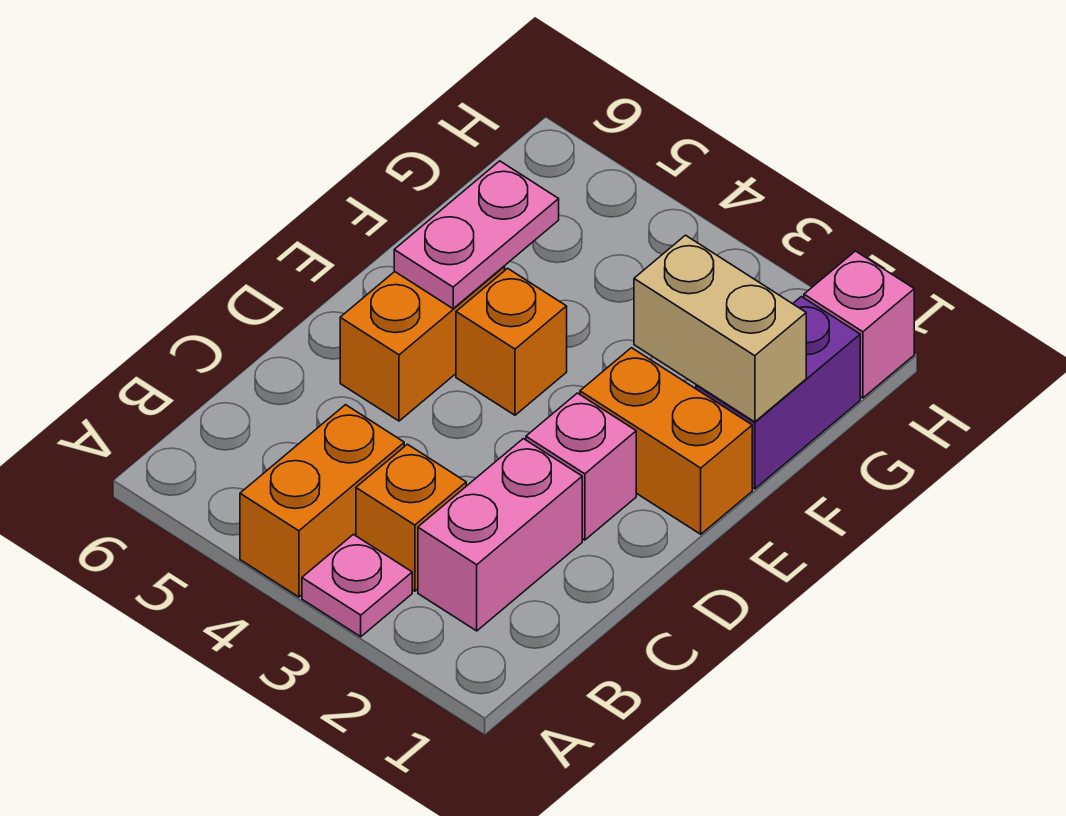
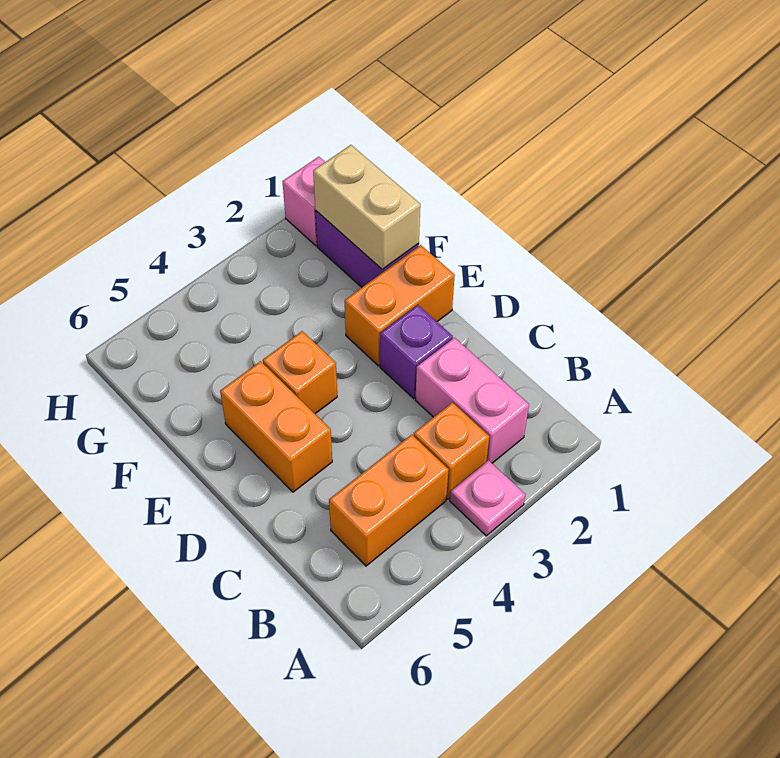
orange brick A4:B4 level 1 -> orange brick B4:B5 level 1
pink brick D2 level 1 -> purple brick D2 level 1
pink plate E5:F5 level 2 -> none
tan brick F1:F2 level 2 -> tan brick F1:G1 level 2

